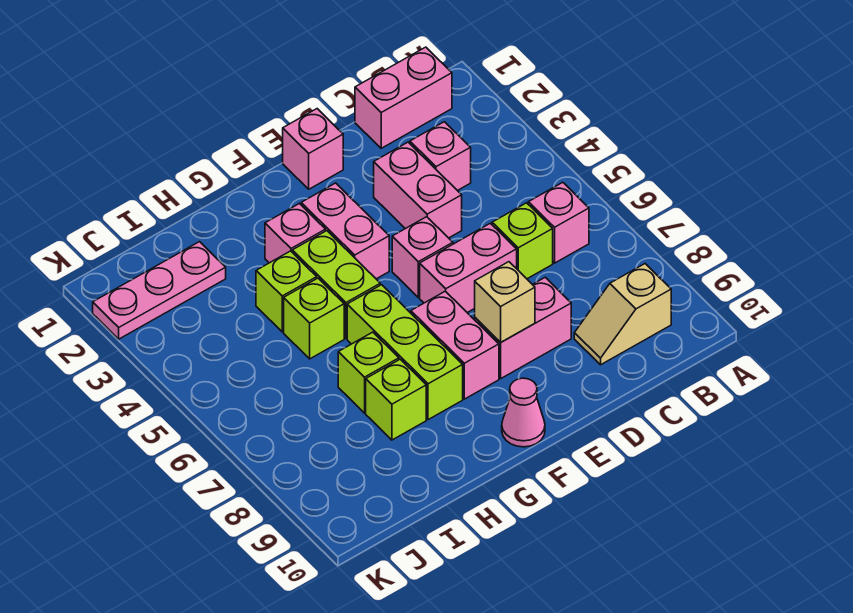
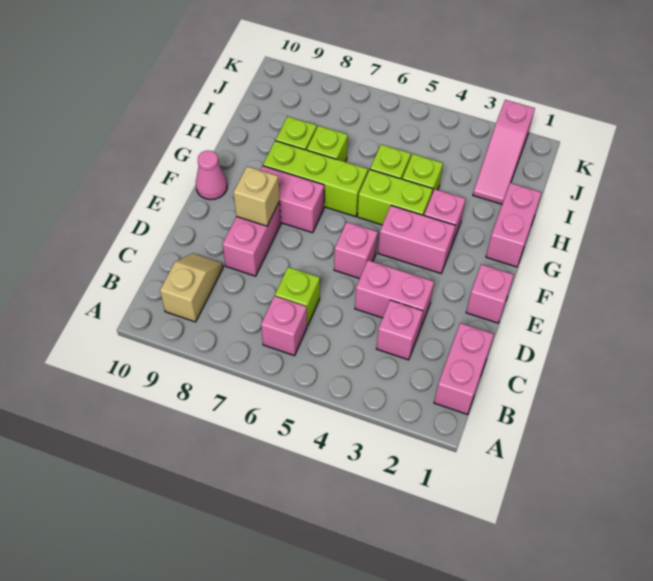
pink brick D6:E6 level 1 -> pink brick G1:H1 level 1
pink plate I2:K2 level 1 -> pink slope I2:K2 level 1 top K

